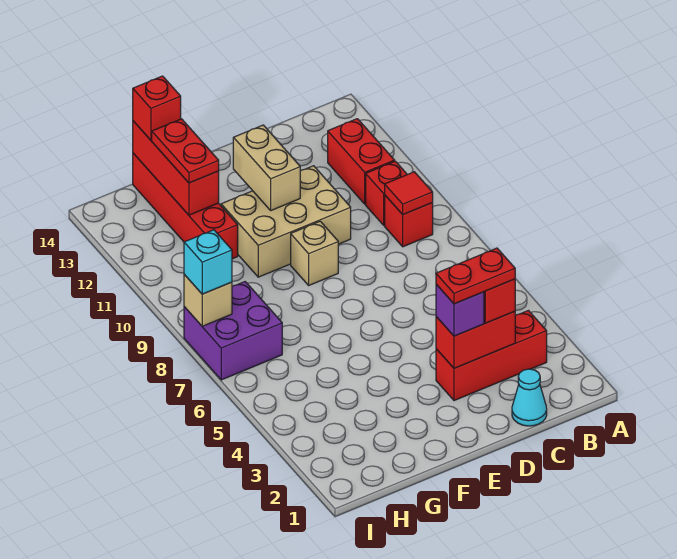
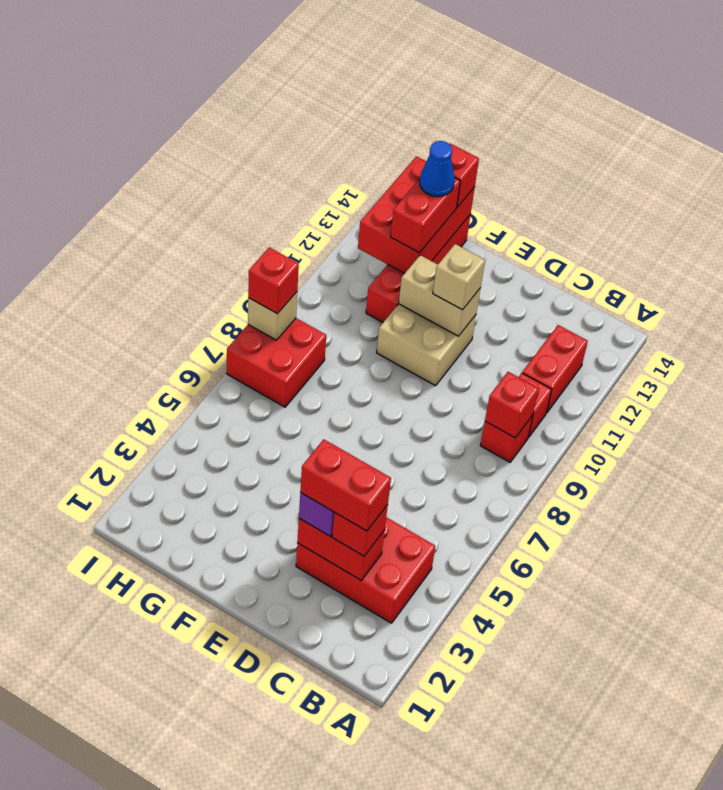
red brick B3:D3 level 1 -> red brick B3:D4 level 1
red tile B9 level 2 -> red brick B9 level 2
cyan cone C1 level 1 -> none
red plate C3:D3 level 4 -> red brick C3:D3 level 4
tan brick D10:F11 level 1 -> tan brick E10:F11 level 1
tan brick E9 level 1 -> tan brick E11 level 3
tan brick E11:E12 level 2 -> tan brick E11:F11 level 2
red brick G12:G14 level 2 -> red brick G12:H14 level 2
red plate G12:G13 level 3 -> red brick G12:G13 level 3
none -> blue cone G13 level 4
purple brick H7:I8 level 1 -> red brick H7:I8 level 1
cyan brick I8 level 3 -> red brick I8 level 3

